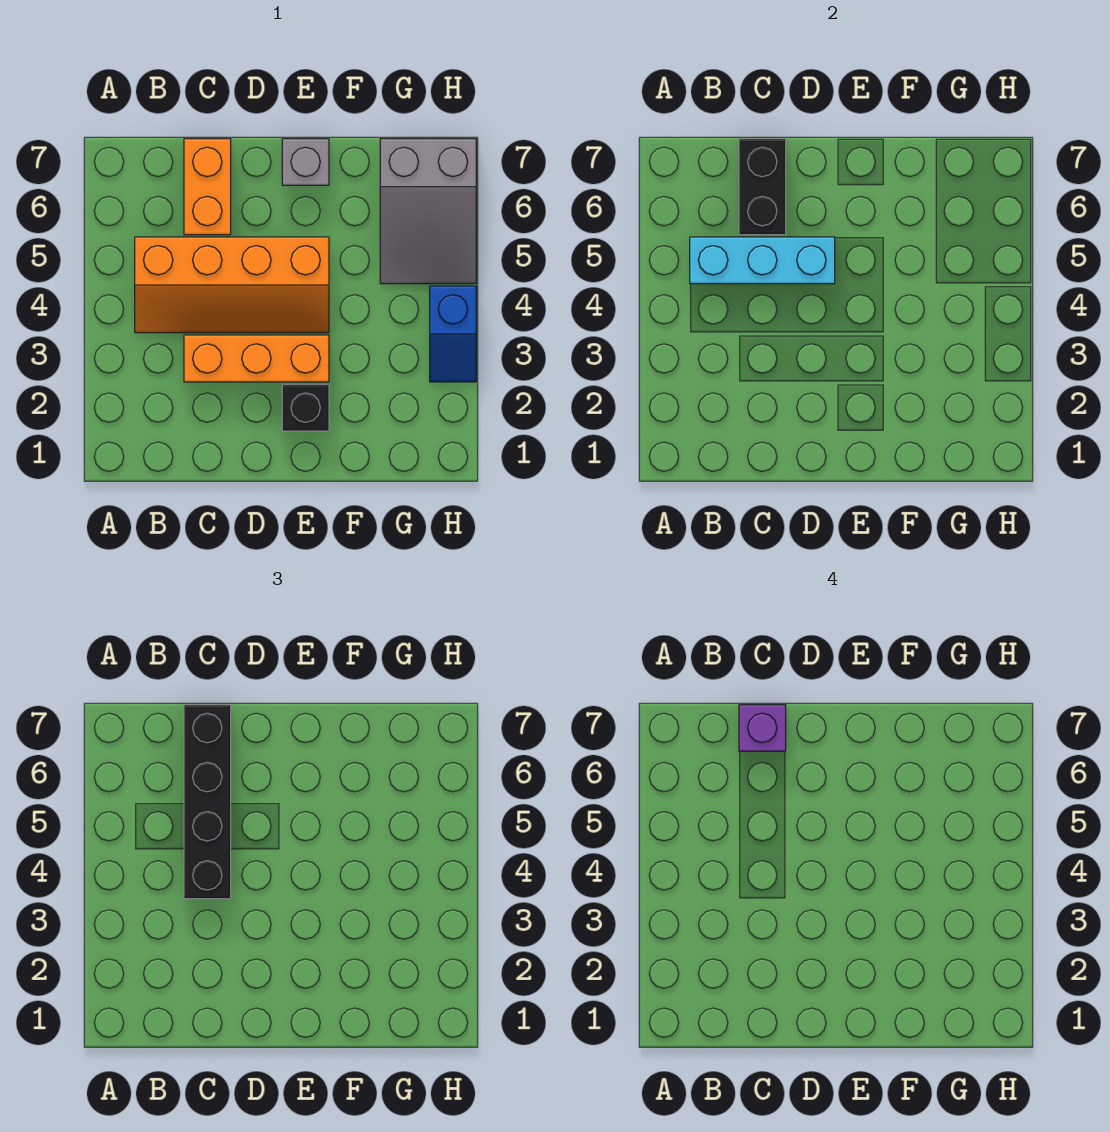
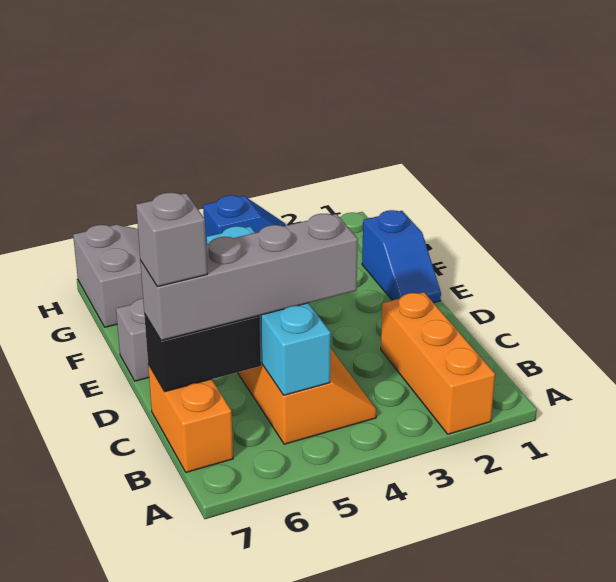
cyan brick B5:D5 level 2 -> cyan brick B5:E5 level 2
orange brick C3:E3 level 1 -> orange brick A2:C2 level 1
black brick C4:C7 level 3 -> grey brick C4:C7 level 3
orange brick C6:C7 level 1 -> orange brick B7:C7 level 1
purple brick C7 level 4 -> grey brick C7 level 4
none -> blue slope E1:F1 level 1 top F
black brick E2 level 1 -> none

